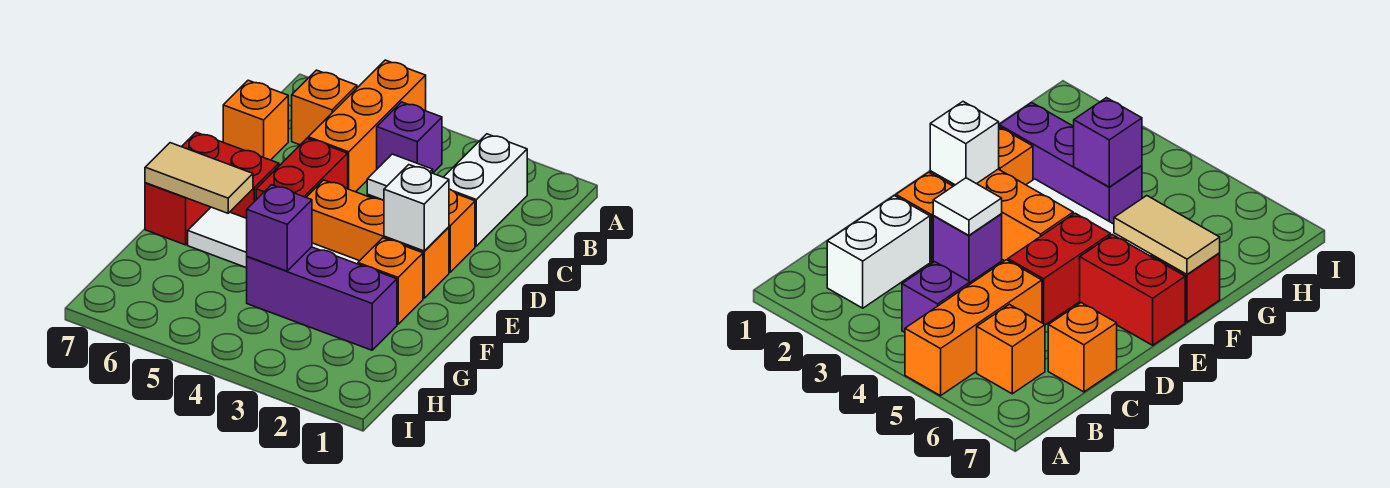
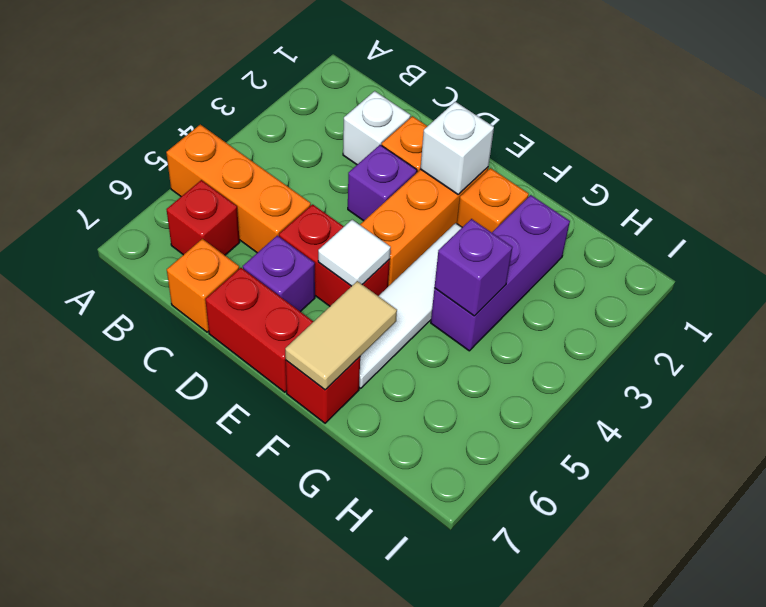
white brick B2:C2 level 1 -> white brick C2 level 1
purple brick B4 level 1 -> purple brick D6 level 1
orange brick B6 level 1 -> red brick B6 level 1
white tile D3 level 2 -> white tile E5 level 2
red brick E6:E7 level 1 -> red brick D7:E7 level 1

